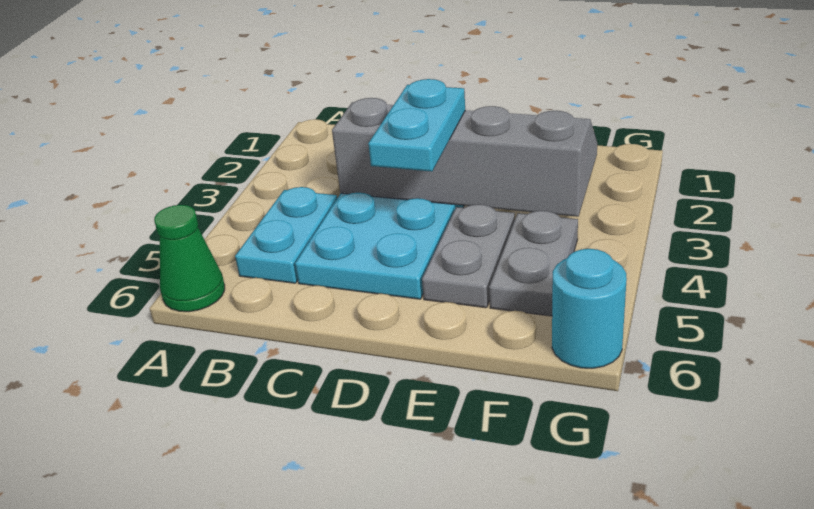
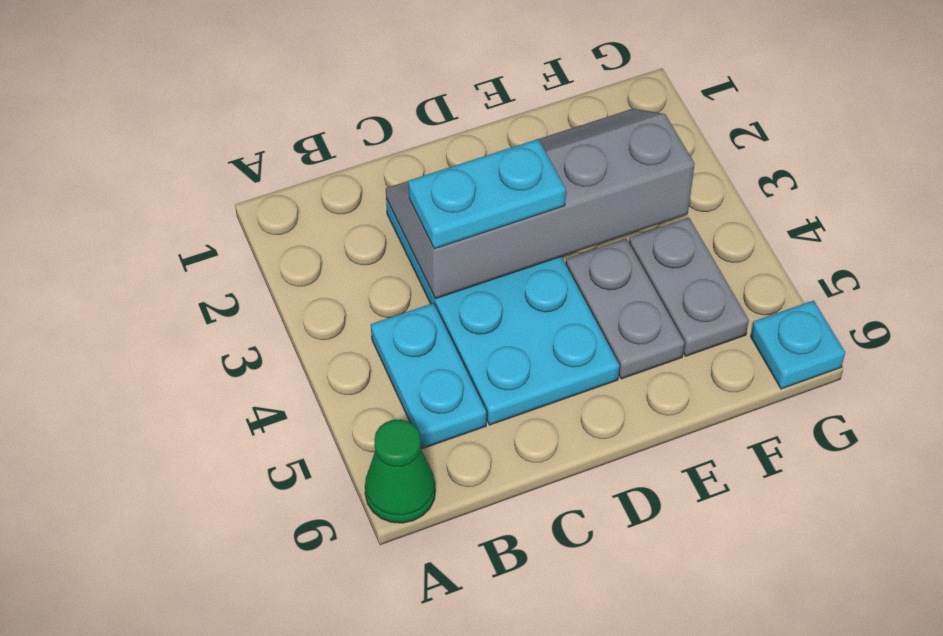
cyan plate D3:D4 level 3 -> cyan plate C3:D3 level 3
cyan round brick G6 level 1 -> cyan plate G6 level 1

